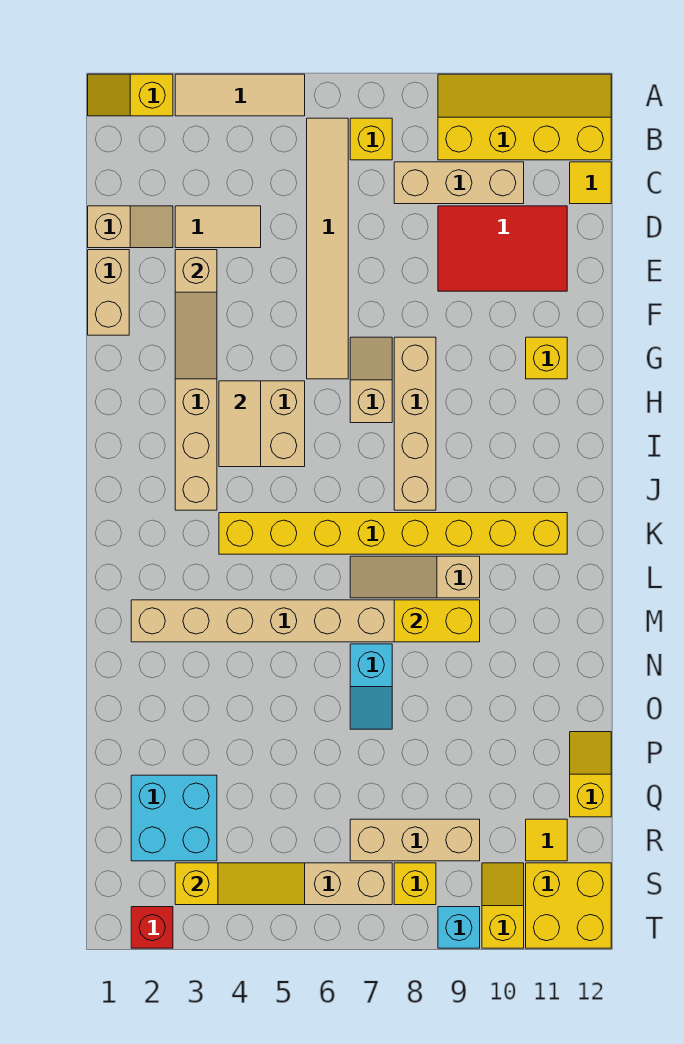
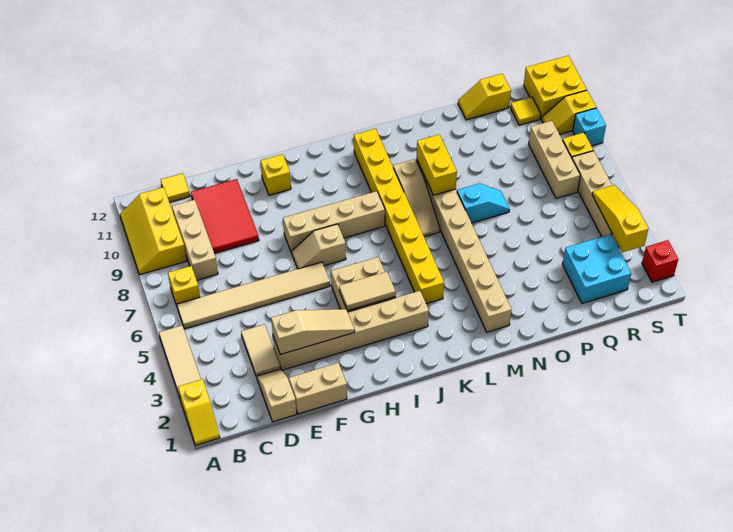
yellow slope A9:B12 level 1 top B -> yellow slope A9:B11 level 1 top B

